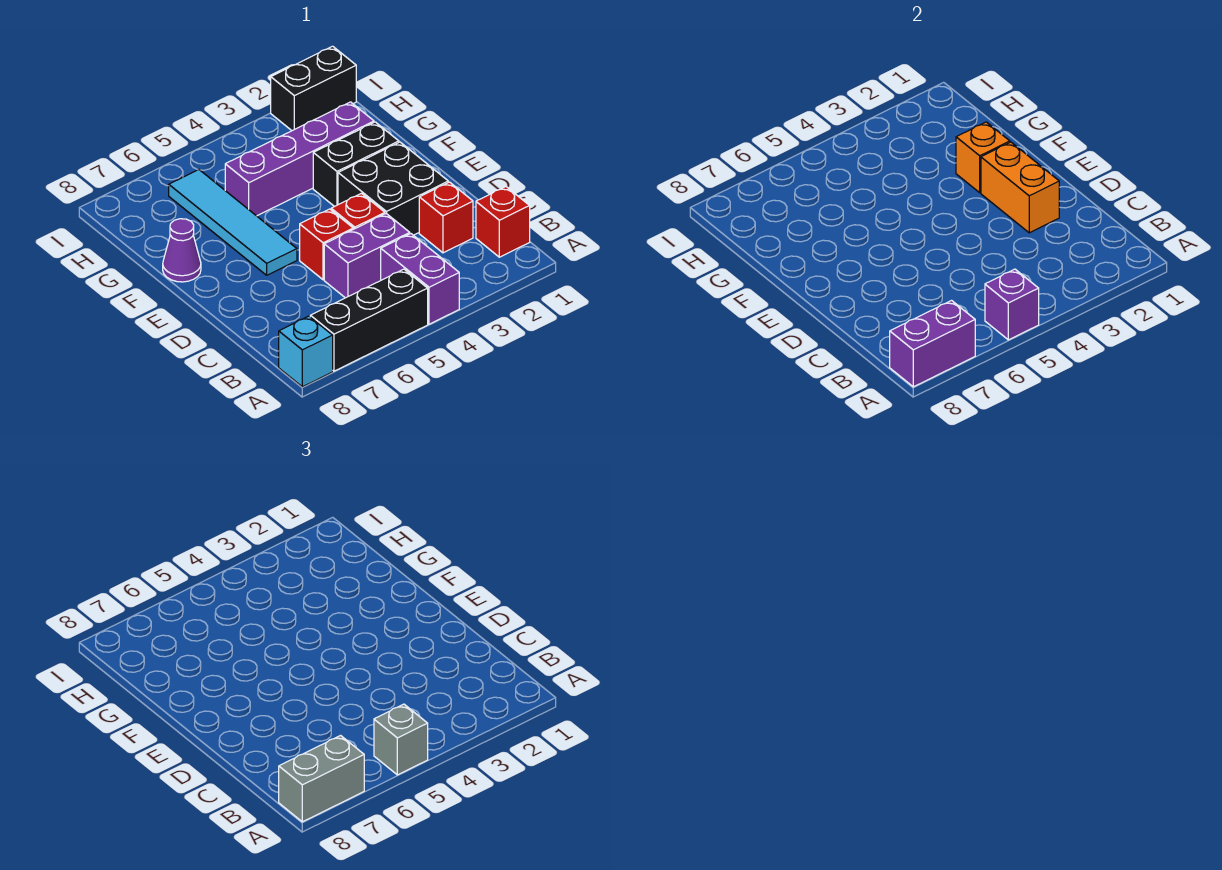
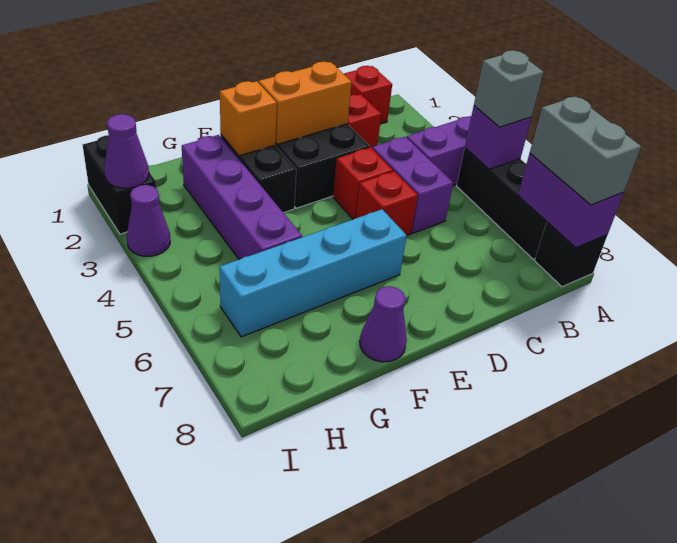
cyan brick A8 level 1 -> black brick A8 level 1
cyan tile E6:H6 level 1 -> cyan brick E6:H6 level 1
none -> purple cone I2 level 2
none -> purple cone I3 level 1

